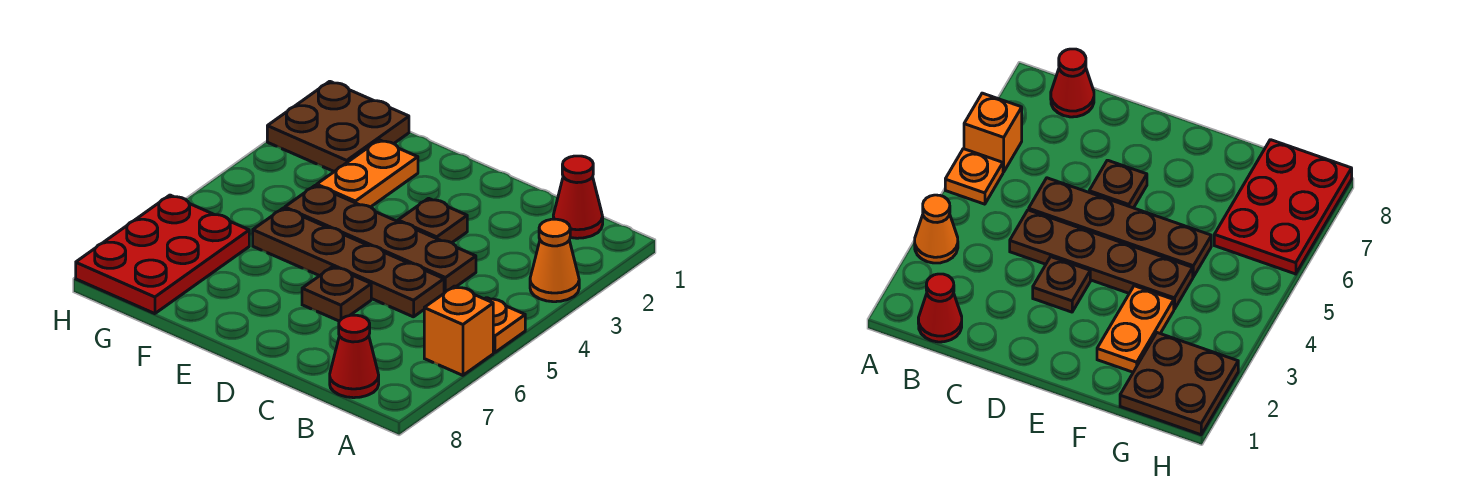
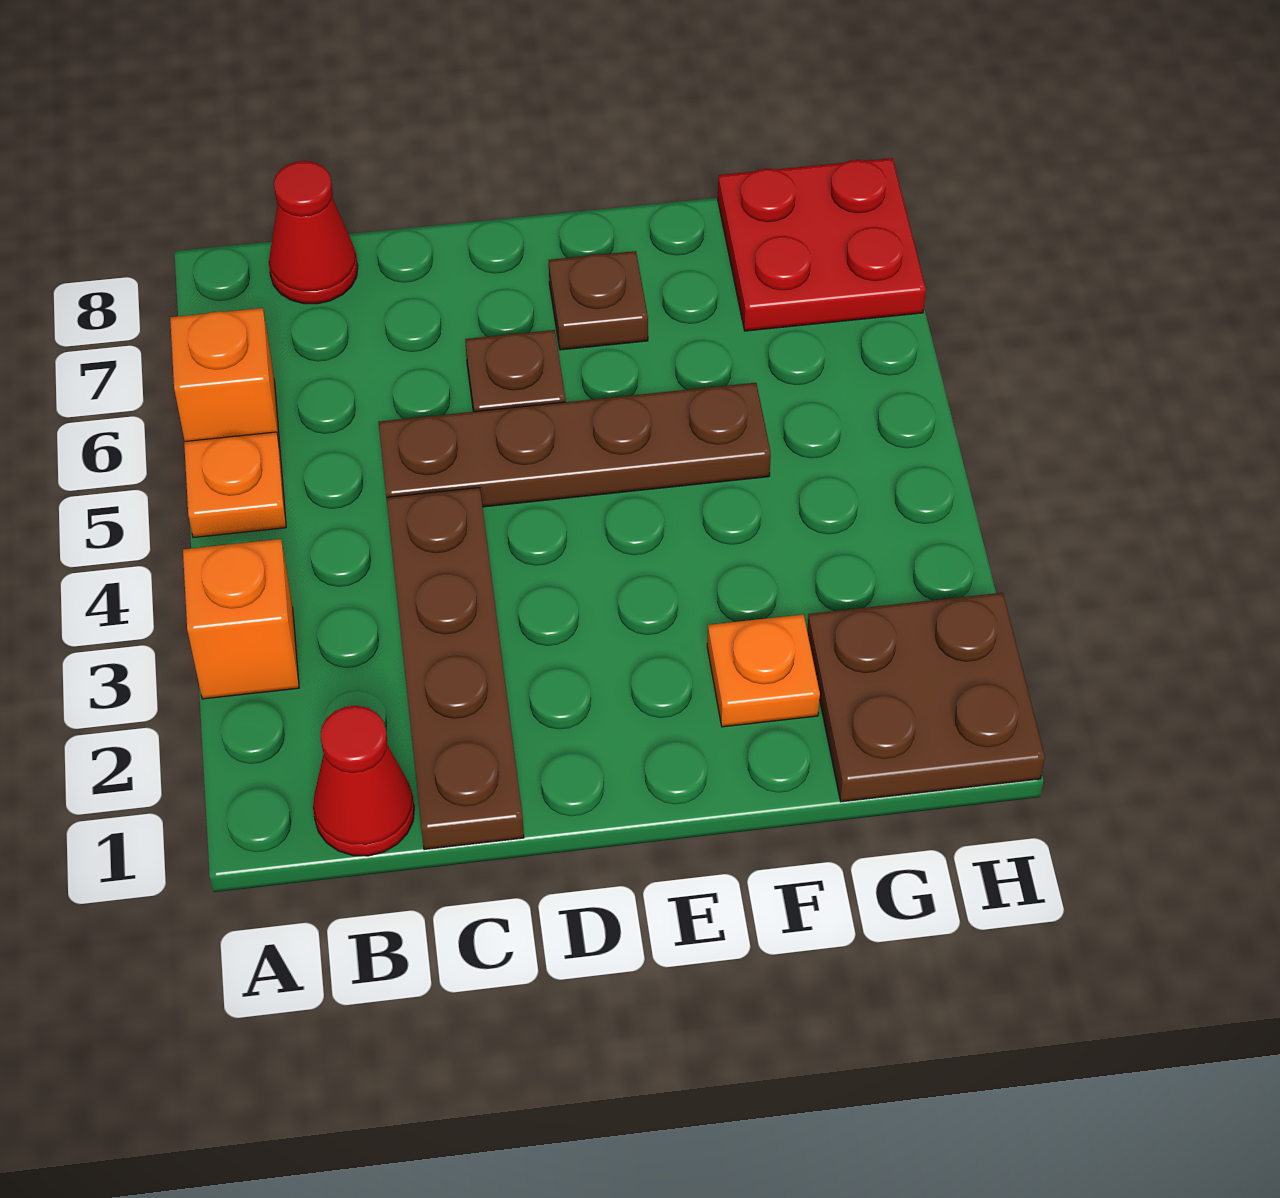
orange cone A3 level 1 -> orange brick A3 level 1
brown plate C4:F4 level 1 -> brown plate C1:C4 level 1
brown plate D3 level 1 -> brown plate E7 level 1
orange plate F2:F3 level 1 -> orange plate F2 level 1
red plate G6:H8 level 1 -> red plate G7:H8 level 1

